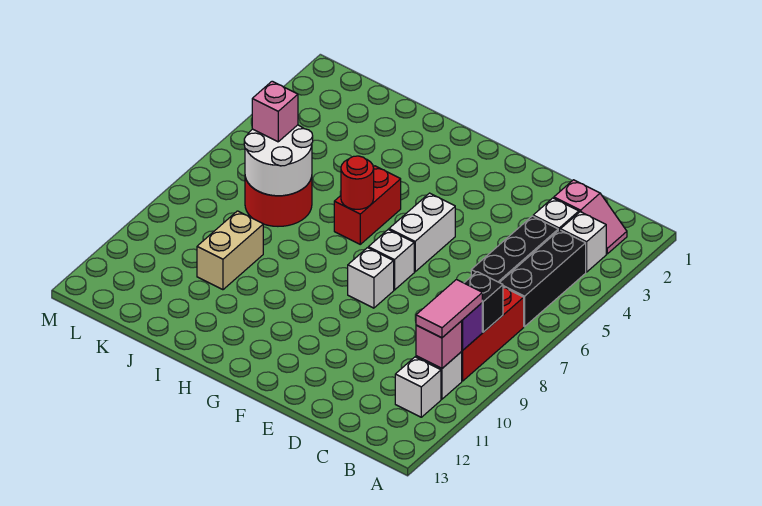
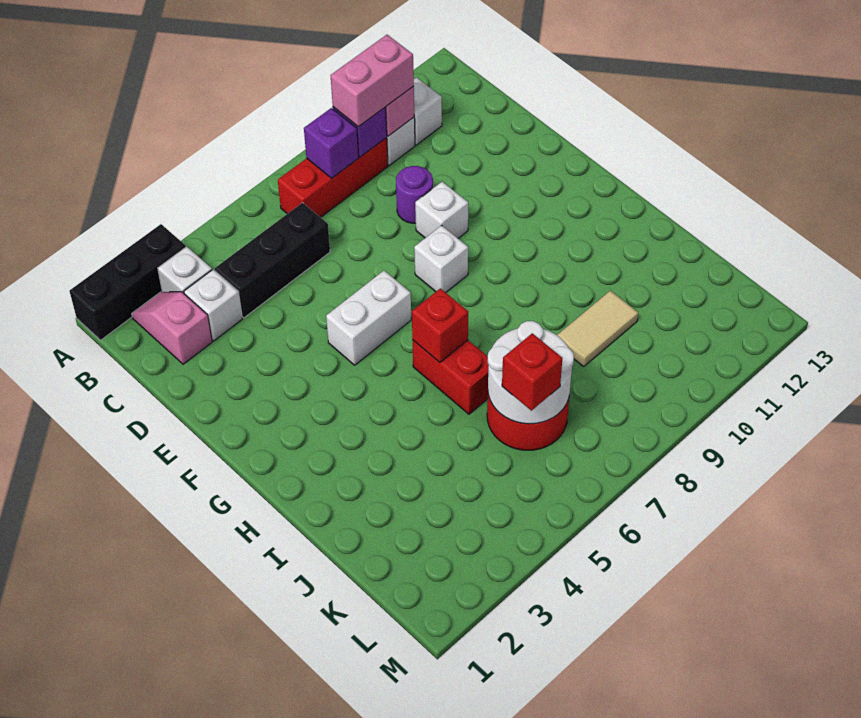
black brick B4:B6 level 1 -> black brick A1:A3 level 1
black brick B8 level 2 -> purple brick B8 level 2
pink tile B9:B10 level 3 -> pink brick B9:B10 level 3
none -> purple round brick D9 level 1
white brick F7 level 1 -> white brick E9 level 1
red brick H5:H6 level 1 -> red brick H6:I6 level 1
red round brick H6 level 2 -> red brick H6 level 2
tan brick J9:J10 level 1 -> tan tile J9:J10 level 1
pink brick K6 level 3 -> red brick K6 level 3

